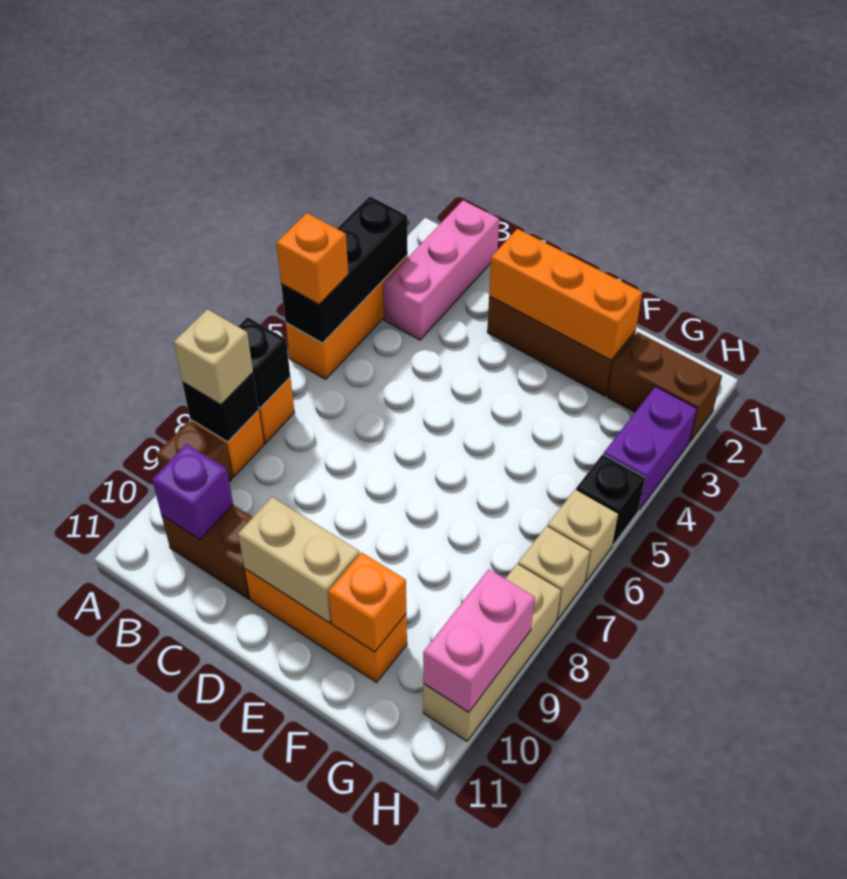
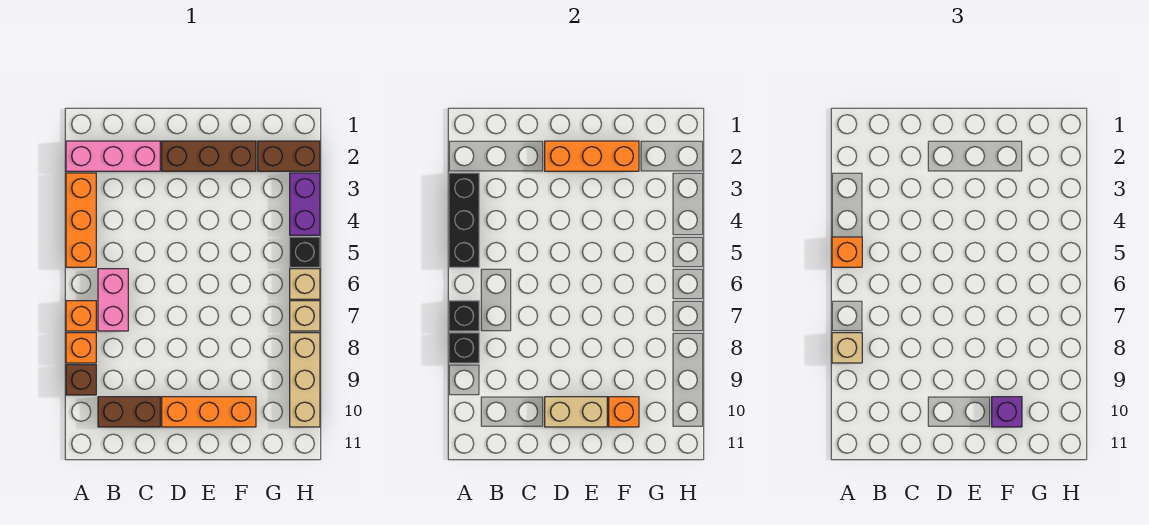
pink brick B1:B3 level 1 -> pink brick A2:C2 level 1
purple brick B10 level 2 -> purple brick F10 level 3
pink brick H9:H10 level 2 -> pink brick B6:B7 level 1

